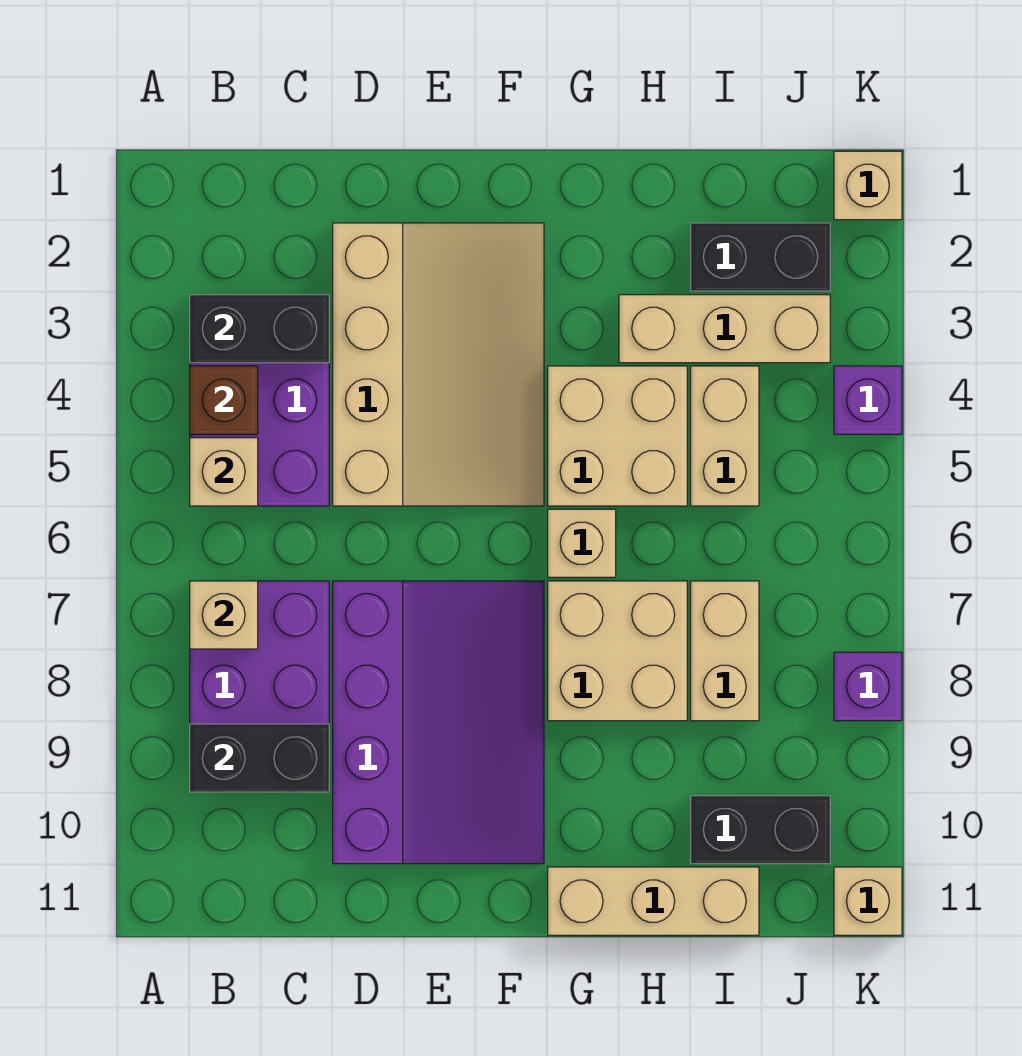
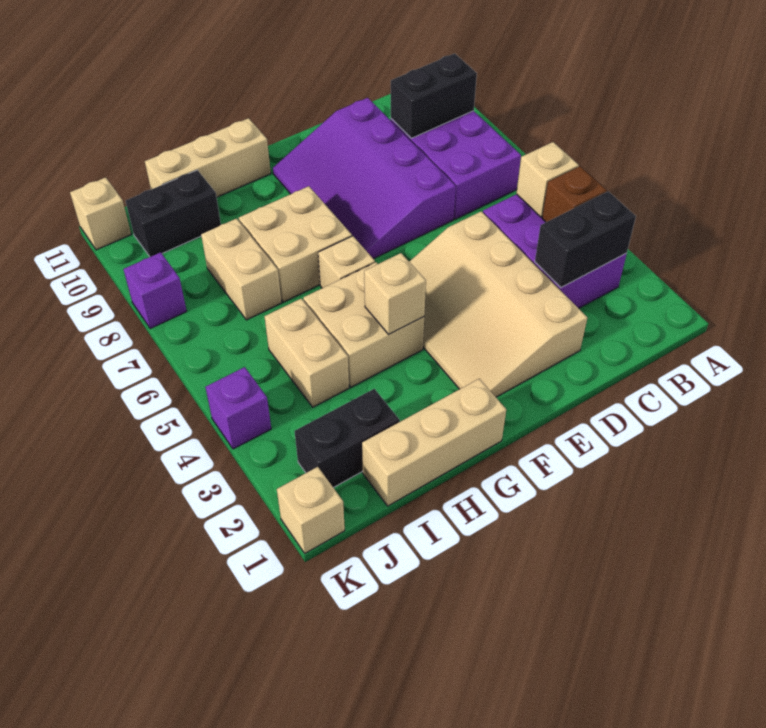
tan brick B7 level 2 -> tan brick G4 level 2
tan brick H3:J3 level 1 -> tan brick G1:I1 level 1

